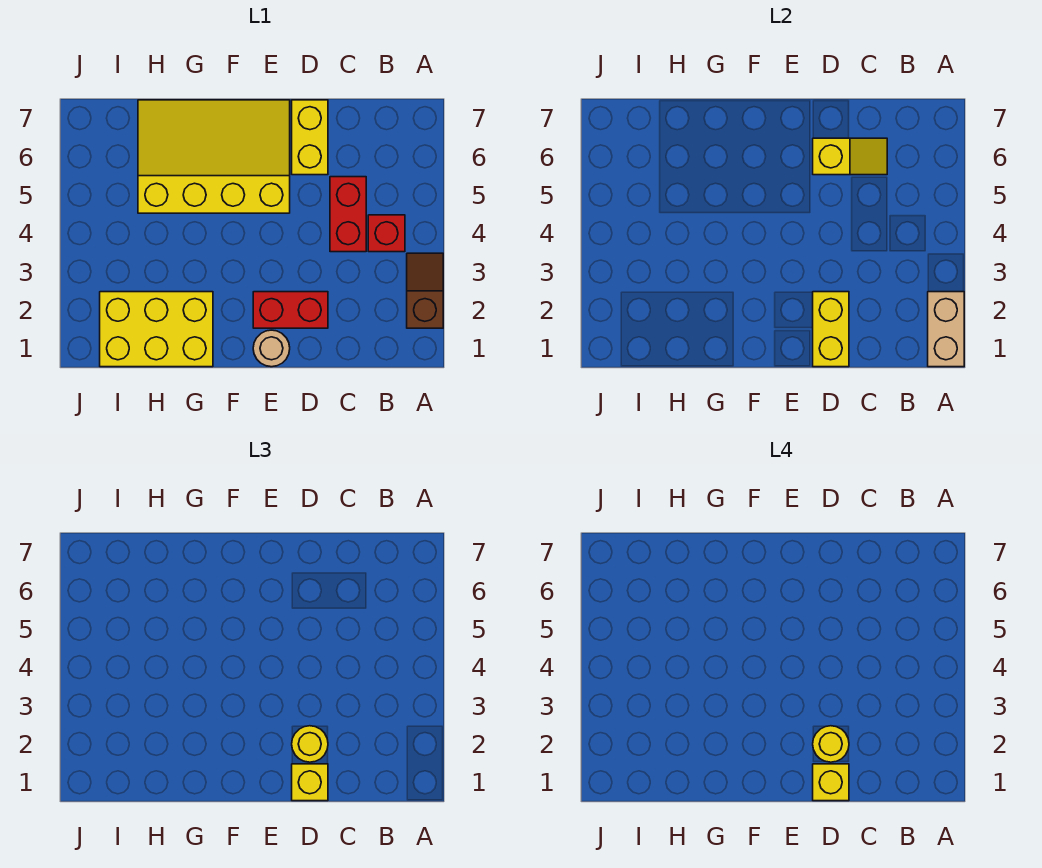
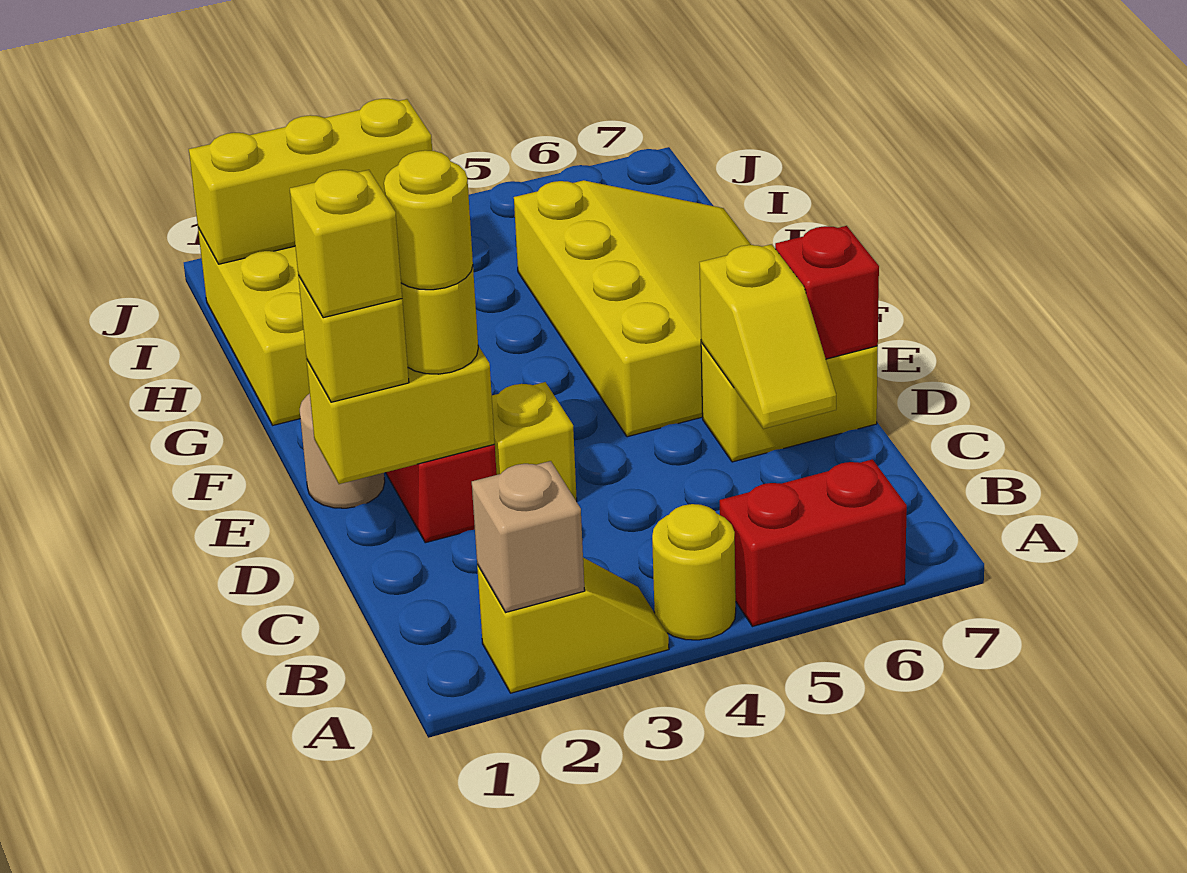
tan brick A1:A2 level 2 -> tan brick A2 level 2
brown slope A2:A3 level 1 top 2 -> yellow slope A2:A3 level 1 top 2
none -> yellow round brick A4 level 1
red brick B4 level 1 -> red brick D7 level 2
red brick C4:C5 level 1 -> red brick A5:A6 level 1
none -> yellow brick D3 level 1
none -> yellow brick I1:I3 level 2

